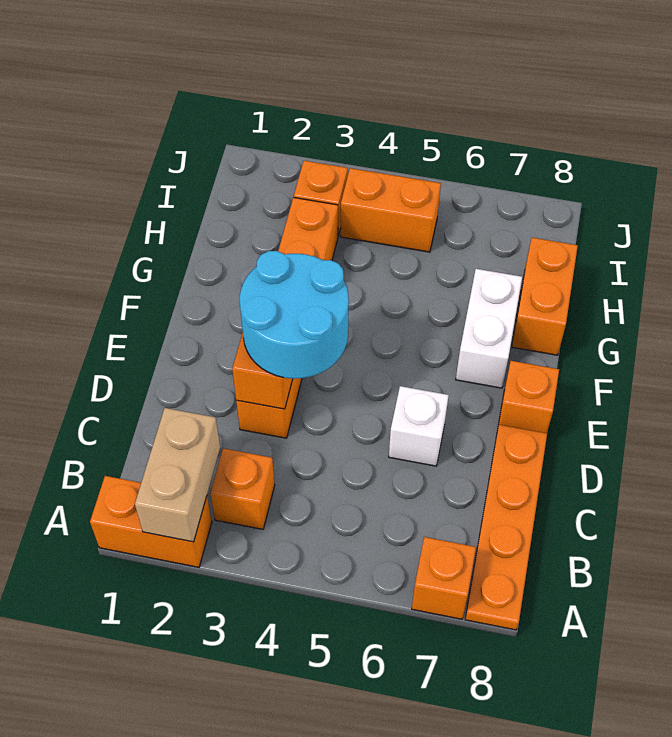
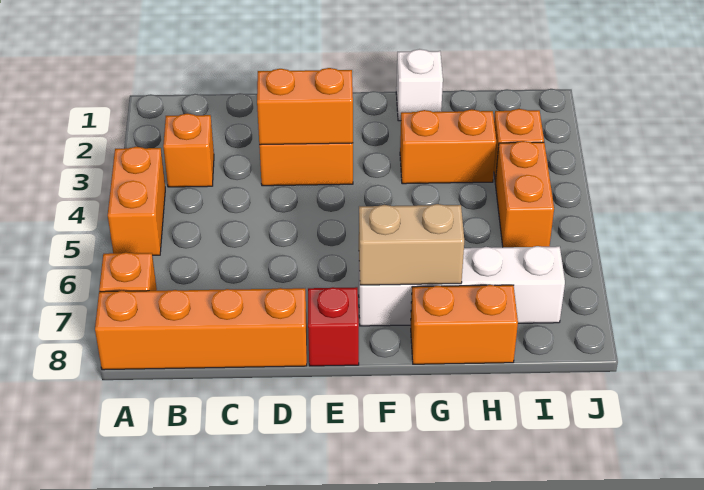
orange brick A1:A2 level 1 -> orange brick A4:A5 level 1
tan brick A2:B2 level 2 -> tan brick F7:G7 level 2
orange plate A8:D8 level 1 -> orange brick A8:D8 level 1
cyan round brick D3:E4 level 3 -> none
white brick D6 level 1 -> white brick G1 level 1
orange brick E8 level 1 -> red brick E8 level 1
white brick F7:G7 level 1 -> white brick F7:I7 level 1

